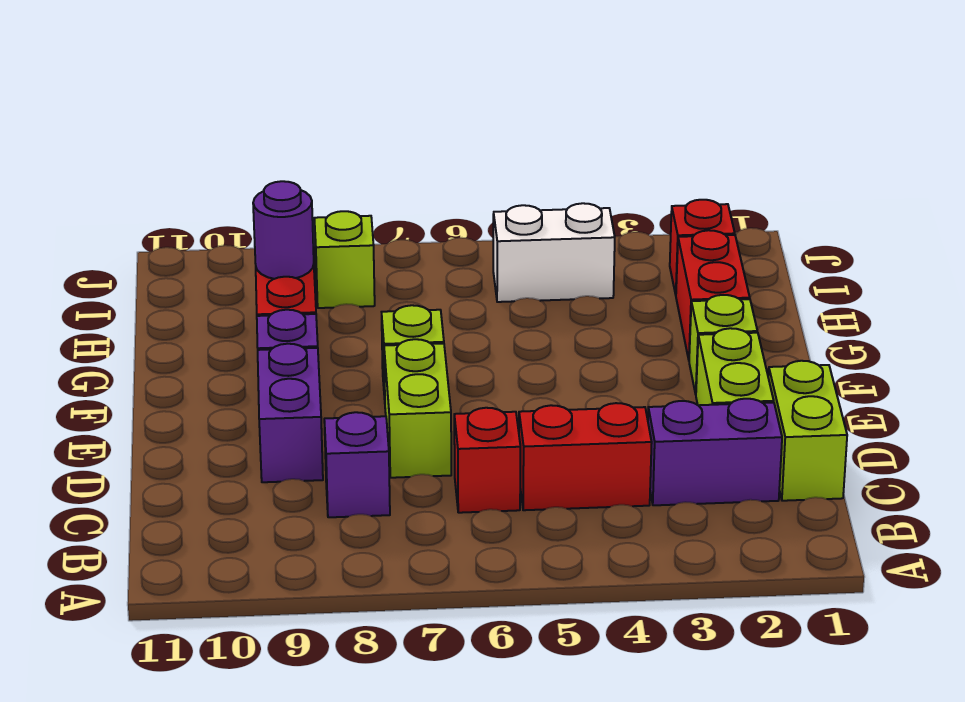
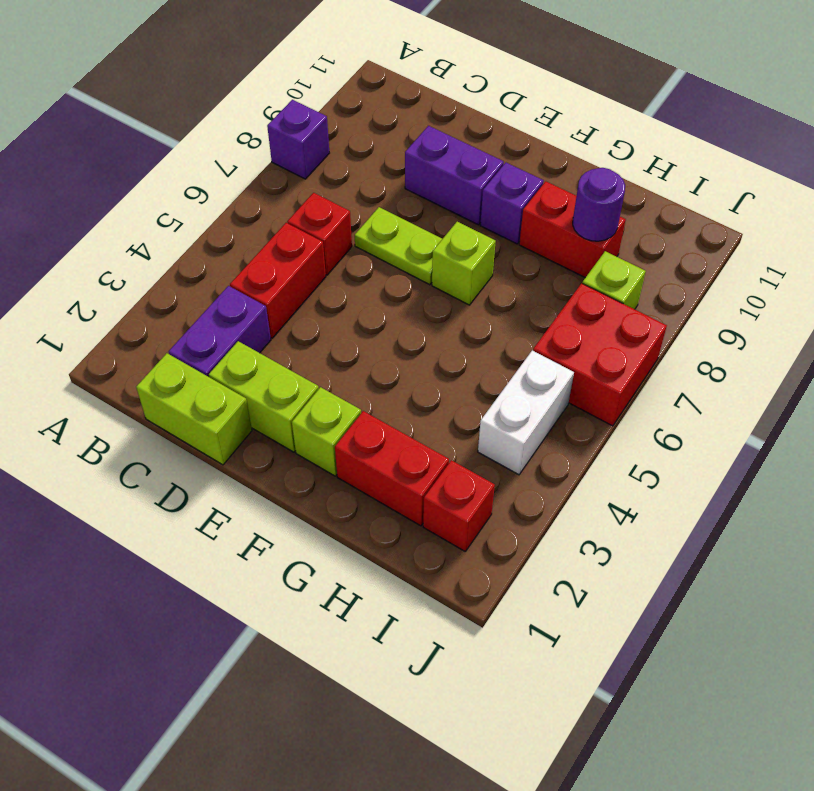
purple brick C8 level 1 -> purple brick A8 level 1
lime brick D7:E7 level 1 -> lime plate D7:E7 level 1
none -> red brick I6:J7 level 1

